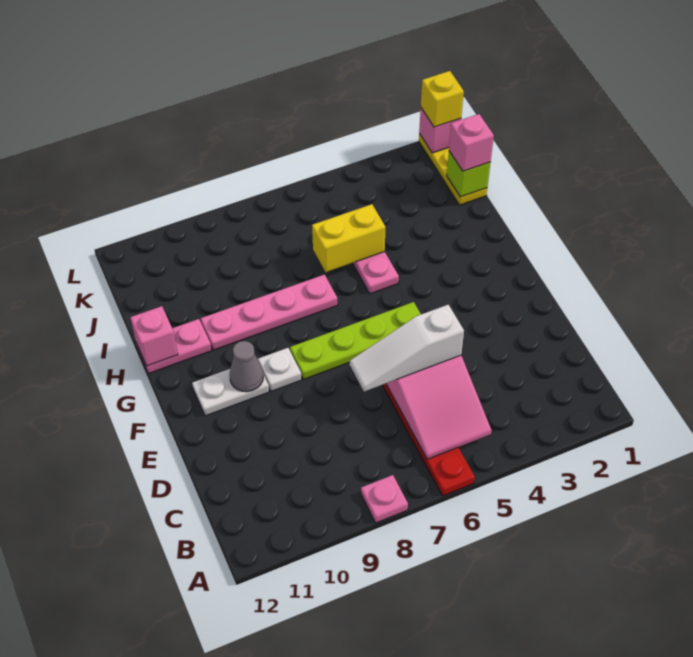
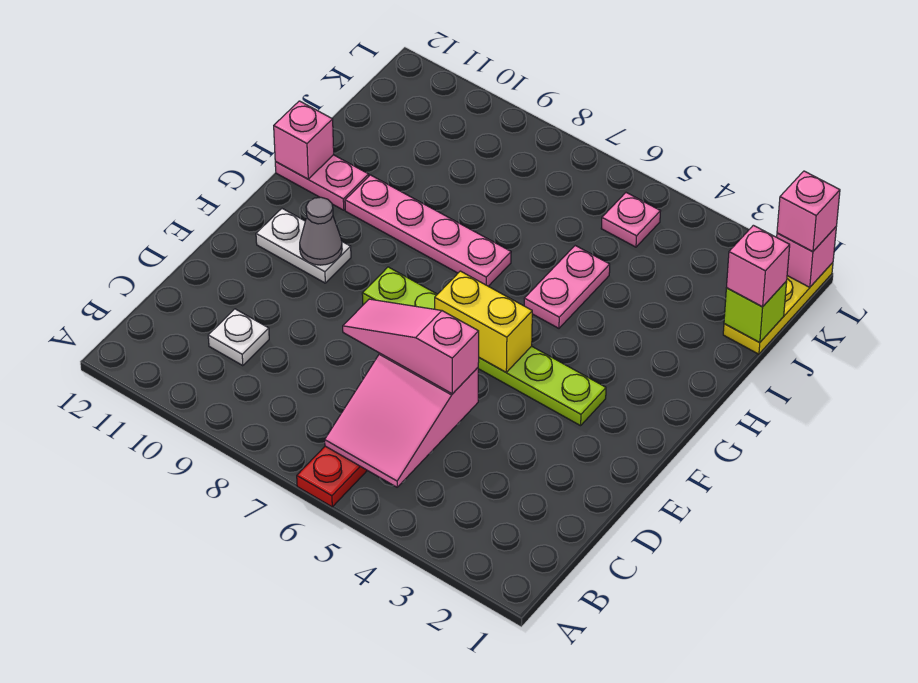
pink plate A8 level 1 -> pink plate K5 level 1
white slope D5:D7 level 3 top 5 -> pink slope D5:D7 level 3 top 5
lime plate F5:F8 level 1 -> lime plate F3:F8 level 1
white plate F9 level 1 -> white plate C10 level 1
yellow brick I5:I6 level 2 -> yellow brick F5:F6 level 2
yellow brick L1 level 3 -> pink brick L1 level 3

